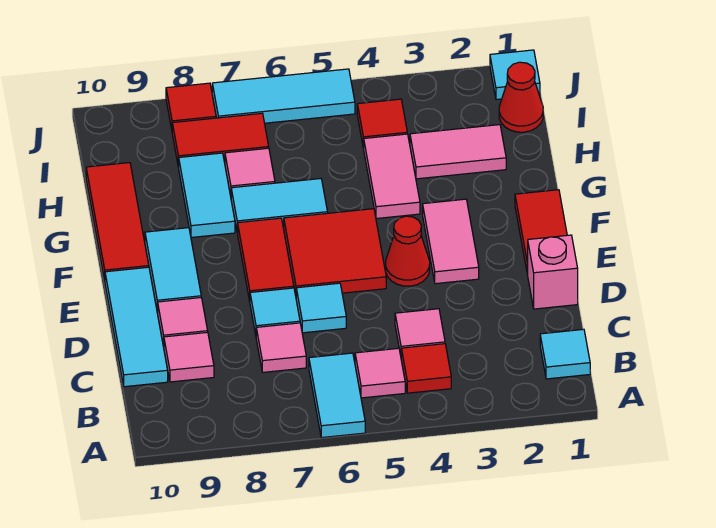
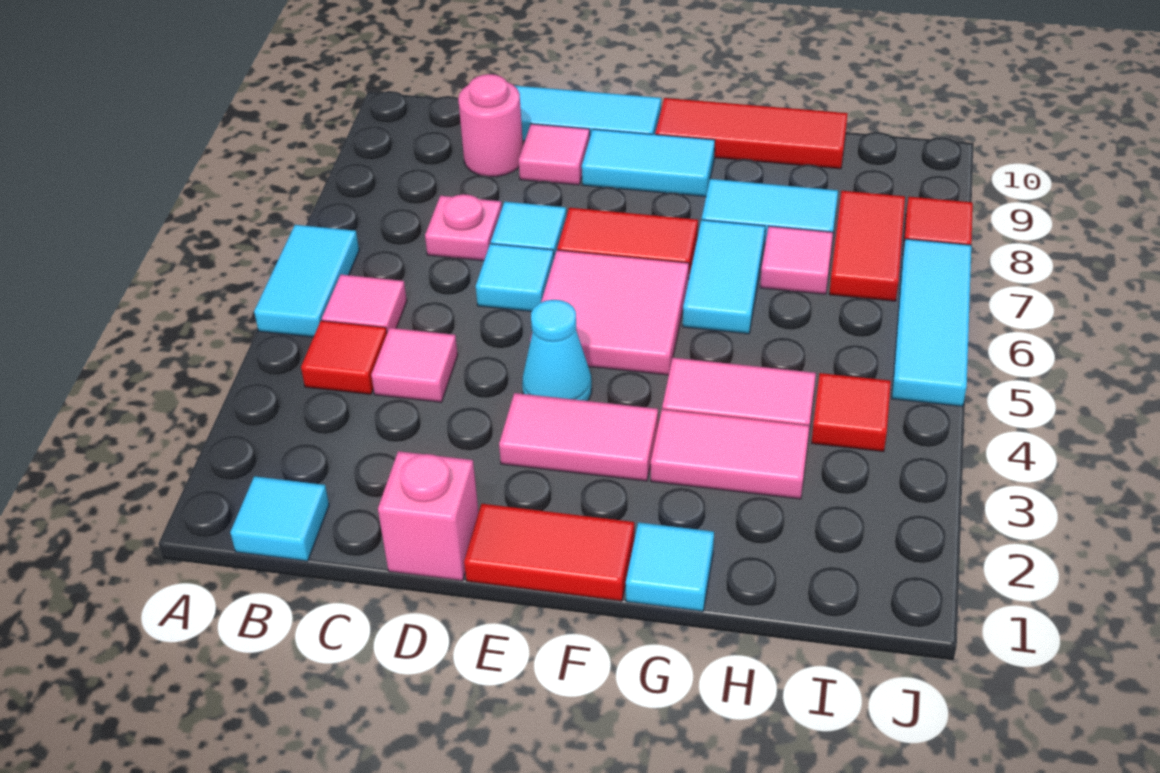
cyan tile A6:B6 level 1 -> cyan tile A5:A6 level 1
pink tile C7 level 1 -> pink plate C7 level 1
pink tile C9 level 1 -> pink round brick C9 level 1
red cone E4 level 1 -> cyan cone E4 level 1
red tile E5:F6 level 1 -> pink tile E5:F6 level 1
pink tile H2:H3 level 1 -> pink tile G3:H3 level 1
red cone I1 level 1 -> none
cyan tile J1 level 1 -> cyan tile G1 level 1

